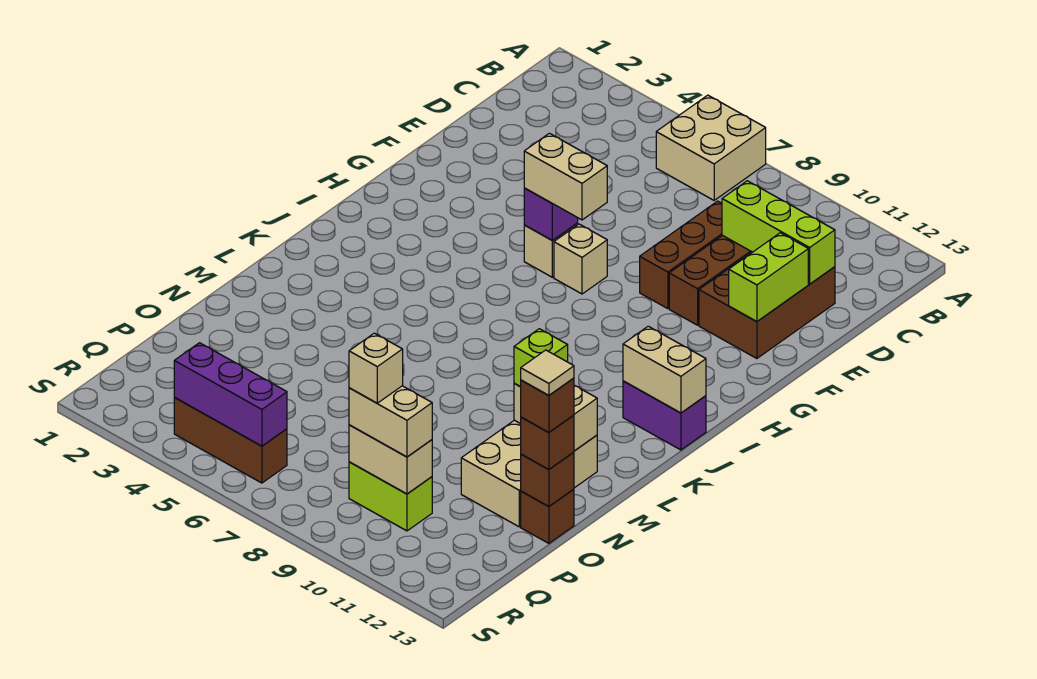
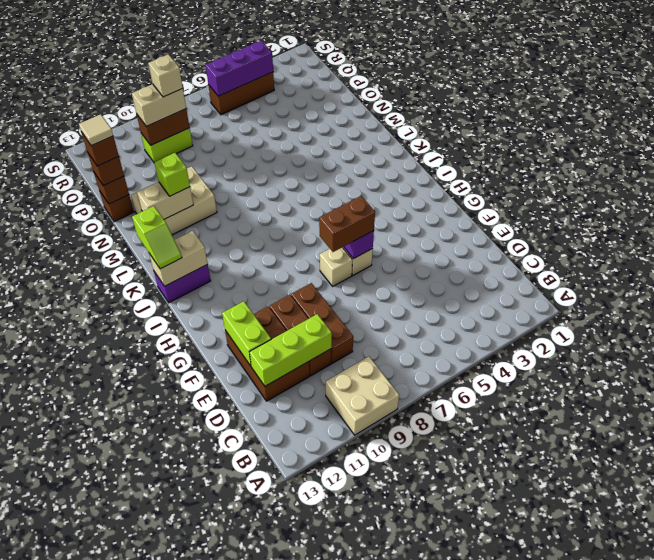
tan brick A6:B7 level 1 -> tan brick A9:B10 level 1
tan brick G6:G7 level 3 -> brown brick G6:G7 level 3
none -> lime slope J13:K13 level 3 top K
tan brick M11:O12 level 1 -> tan brick M10:N12 level 1
tan brick Q9:Q10 level 2 -> brown brick Q9:Q10 level 2

